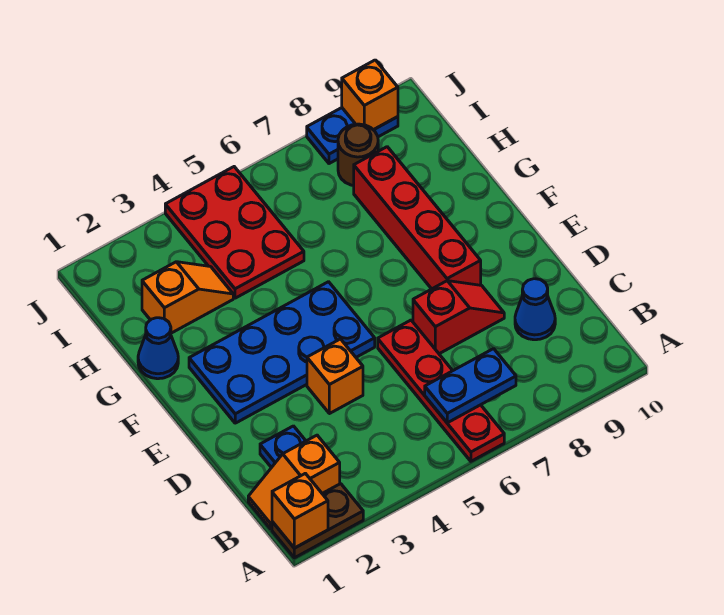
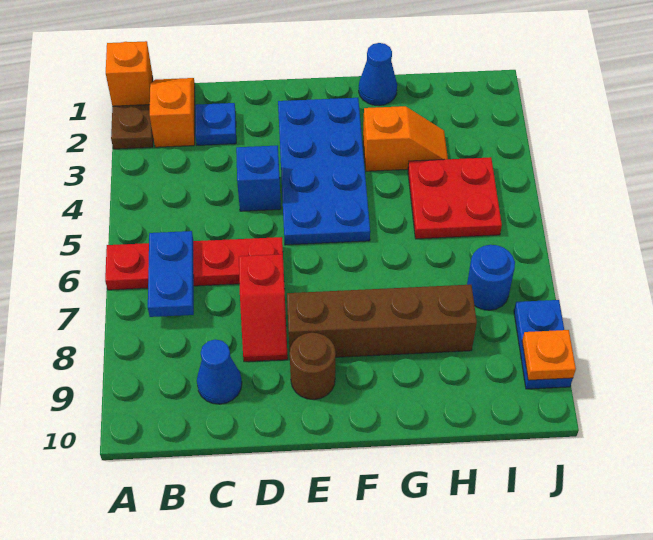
orange brick D4 level 1 -> blue brick D4 level 1
red brick E8:H8 level 1 -> brown brick E8:H8 level 1
orange slope H2:H3 level 1 top 2 -> orange slope G3:H3 level 1 top G
red plate H4:J5 level 1 -> red plate H4:I5 level 1
none -> blue round brick I7 level 1
brown round brick I8 level 1 -> brown round brick E9 level 1
orange brick J9 level 2 -> orange plate J9 level 2

